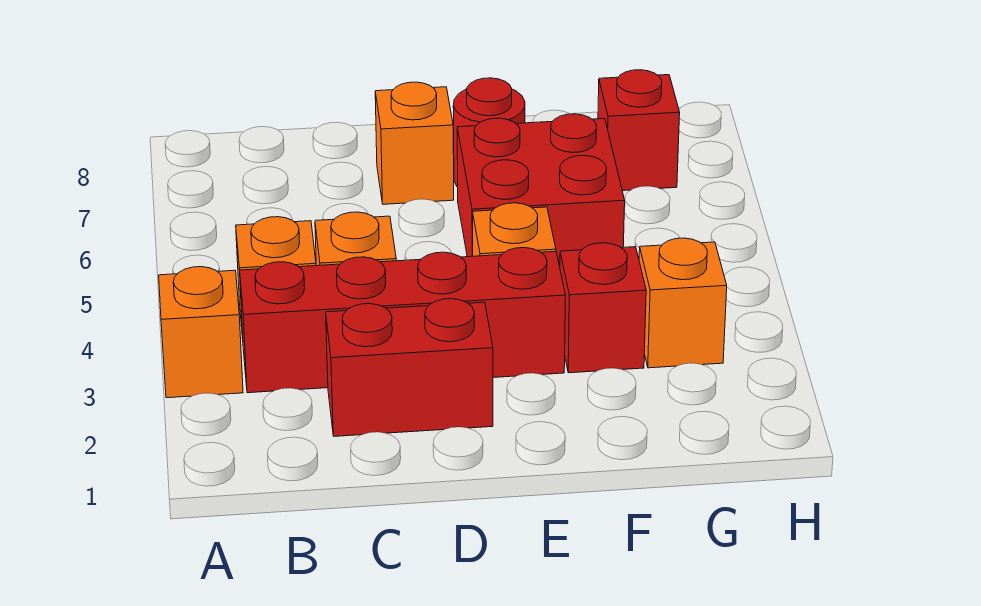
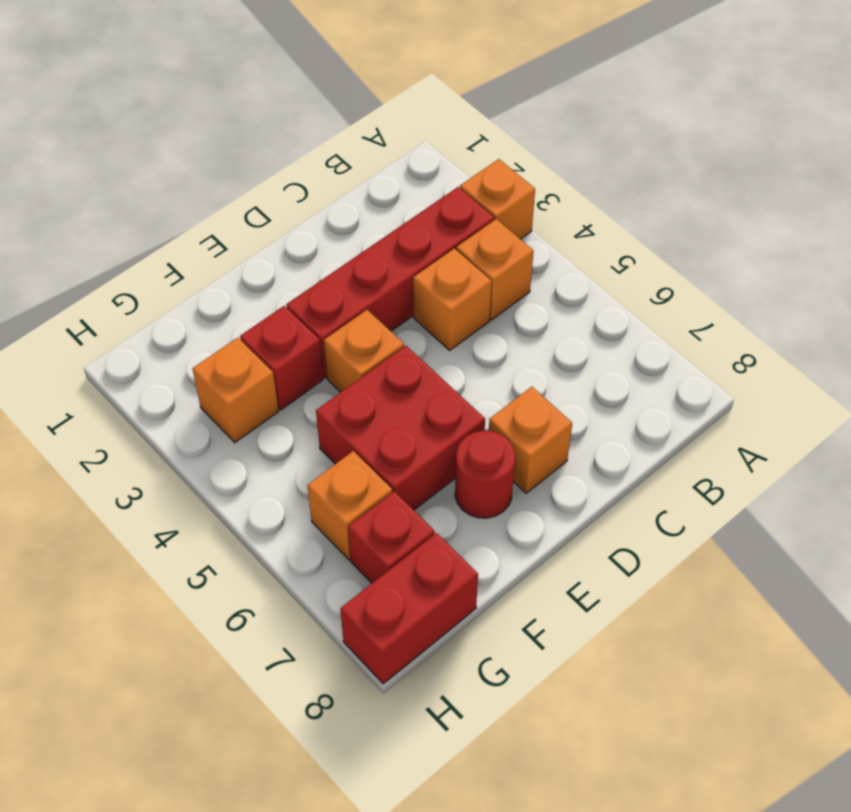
red brick C2:D2 level 1 -> red brick G8:H8 level 1
none -> orange brick G6 level 1

